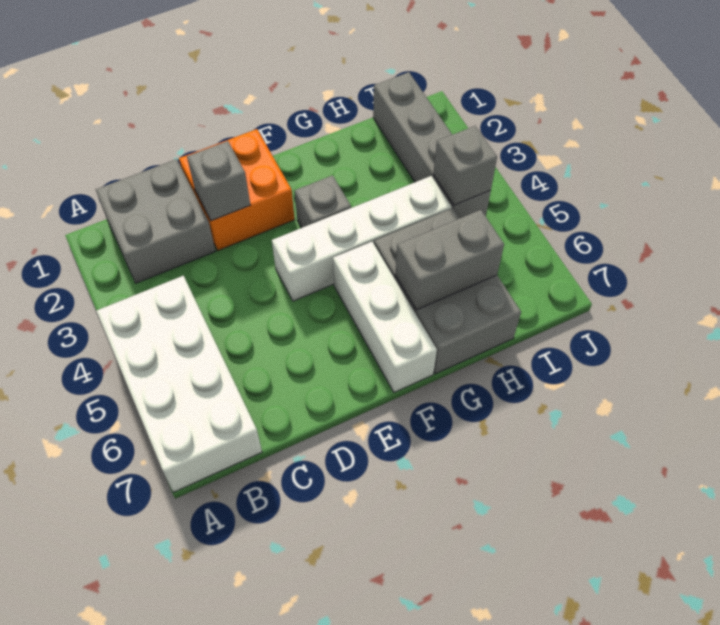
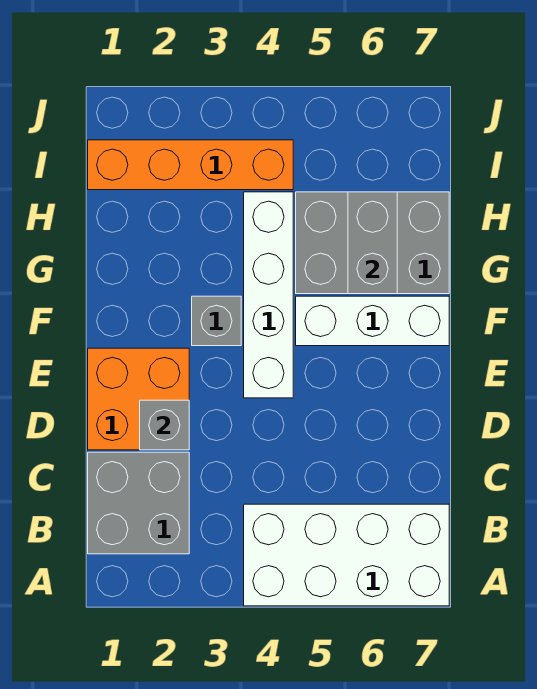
grey brick I1:I4 level 1 -> orange brick I1:I4 level 1
grey brick I4 level 2 -> none

